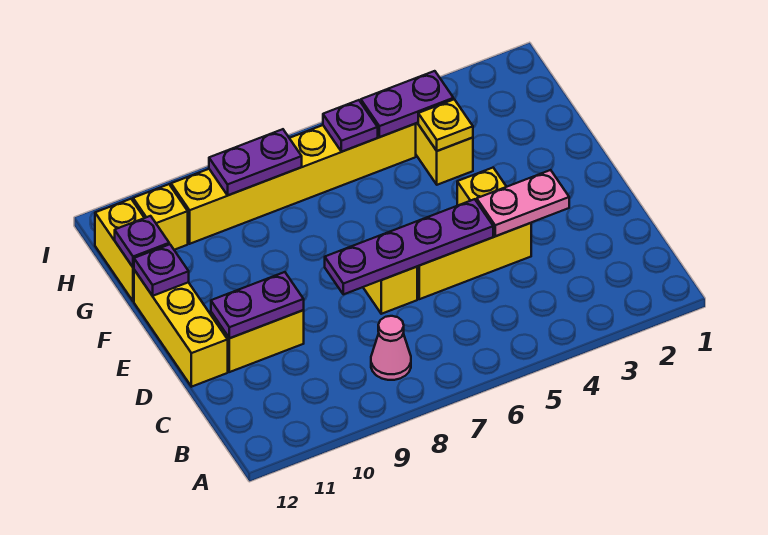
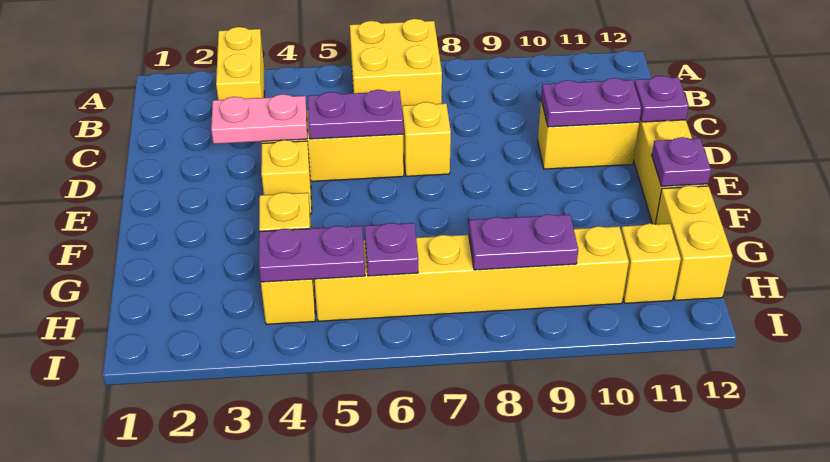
none -> yellow brick A3:B3 level 1
none -> yellow brick A6:B7 level 1
pink cone B8 level 1 -> none
purple plate D5:D8 level 2 -> purple plate D5:D6 level 2
purple plate G12 level 2 -> purple plate D12 level 2

